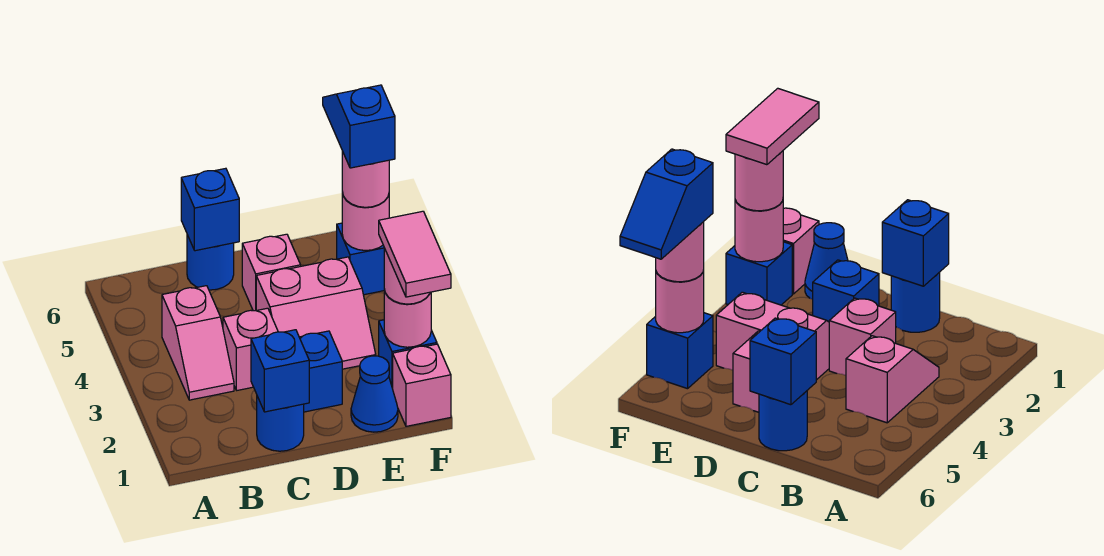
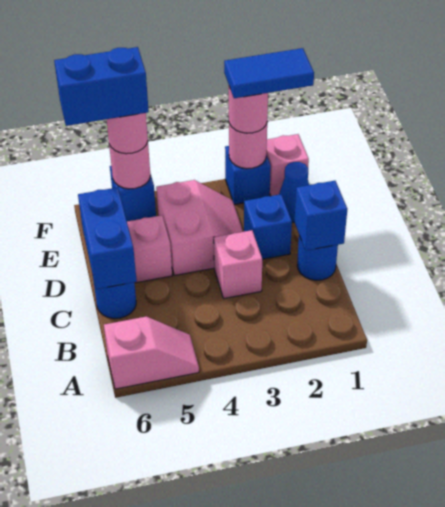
pink slope B3:B4 level 1 top 4 -> pink slope A5:A6 level 1 top 6
blue brick C6 level 2 -> blue brick C6:D6 level 2
pink tile F1:F2 level 4 -> blue tile F1:F2 level 4
blue slope F5:F6 level 4 top 5 -> blue brick F5:F6 level 4

